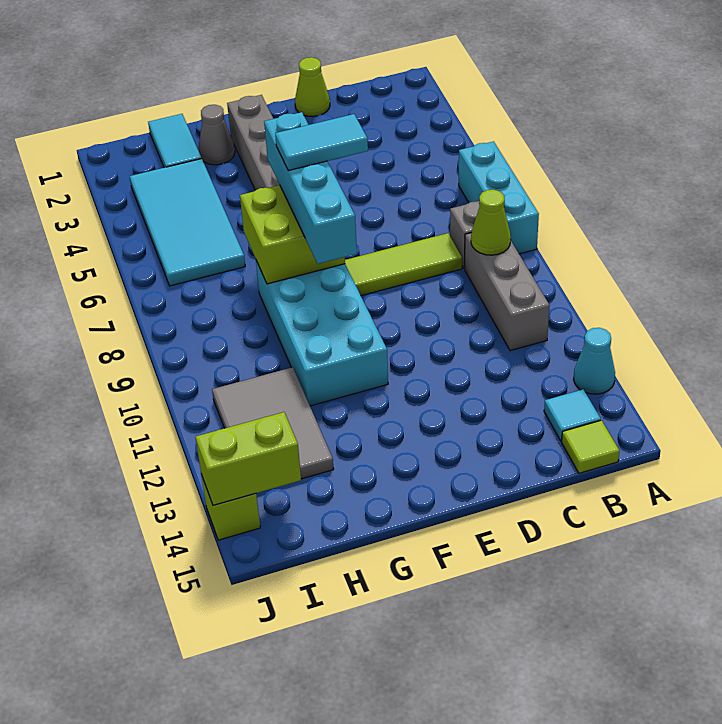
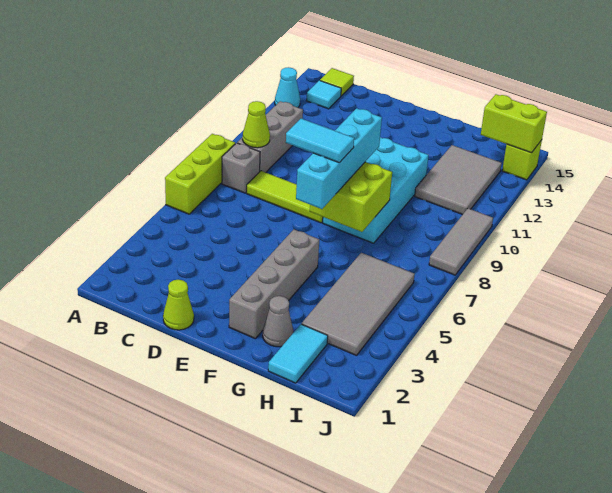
cyan brick A6:A8 level 1 -> lime brick A6:A8 level 1
cyan tile H3:I6 level 1 -> grey tile H3:I6 level 1
none -> grey tile J8:J10 level 1

